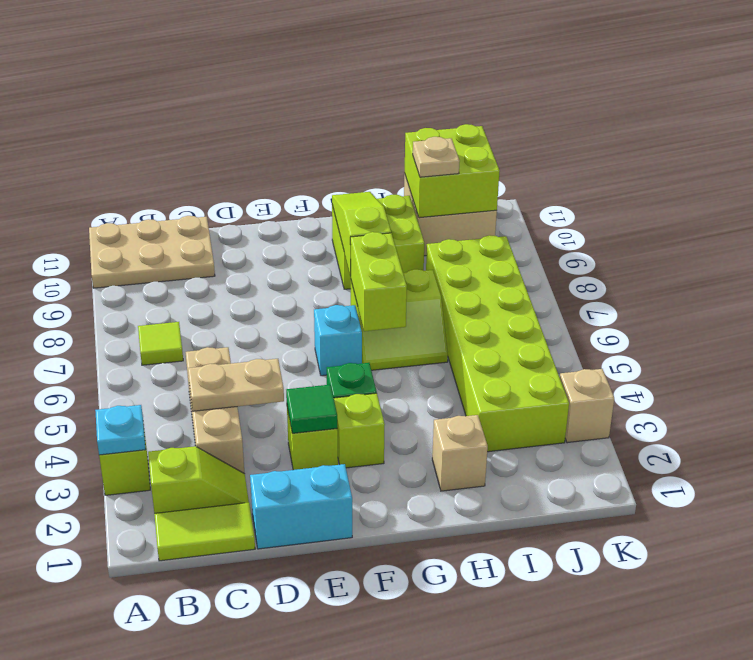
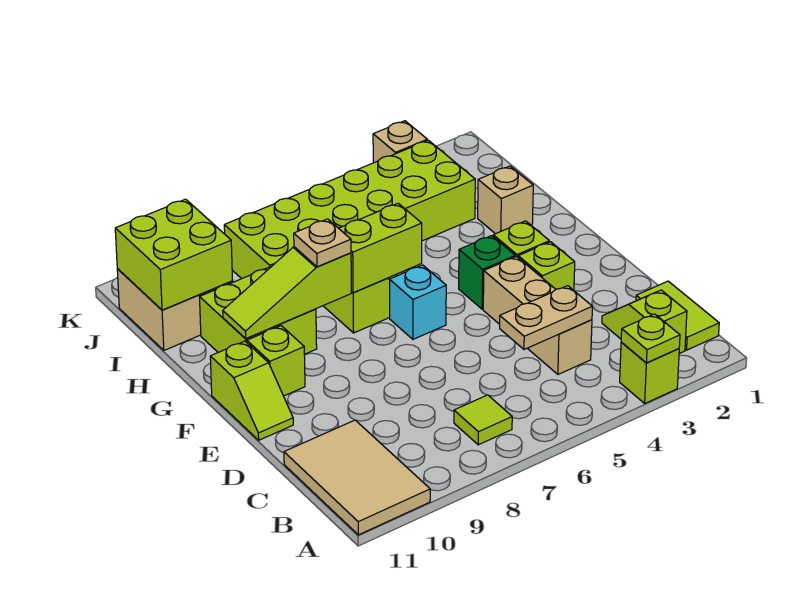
cyan plate A3 level 2 -> lime plate A3 level 2
tan plate A10:C11 level 1 -> tan tile A10:C11 level 1
tan brick C3:C5 level 1 -> tan brick C4:E4 level 1
tan plate C4:D4 level 2 -> tan plate C4:C5 level 2
cyan brick D1:E1 level 1 -> none
green tile E3 level 2 -> none
none -> lime slope E11:F11 level 1 top F
none -> lime brick F10 level 1
tan plate I10 level 3 -> tan plate G8 level 3

